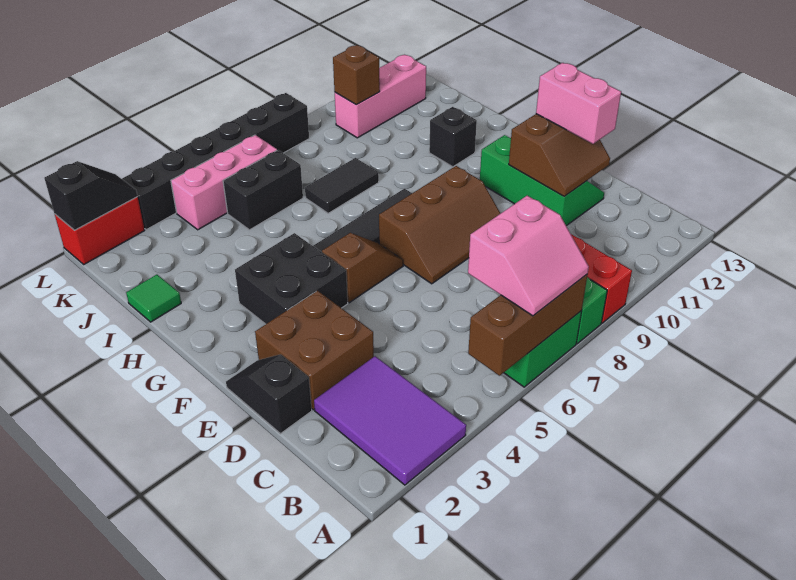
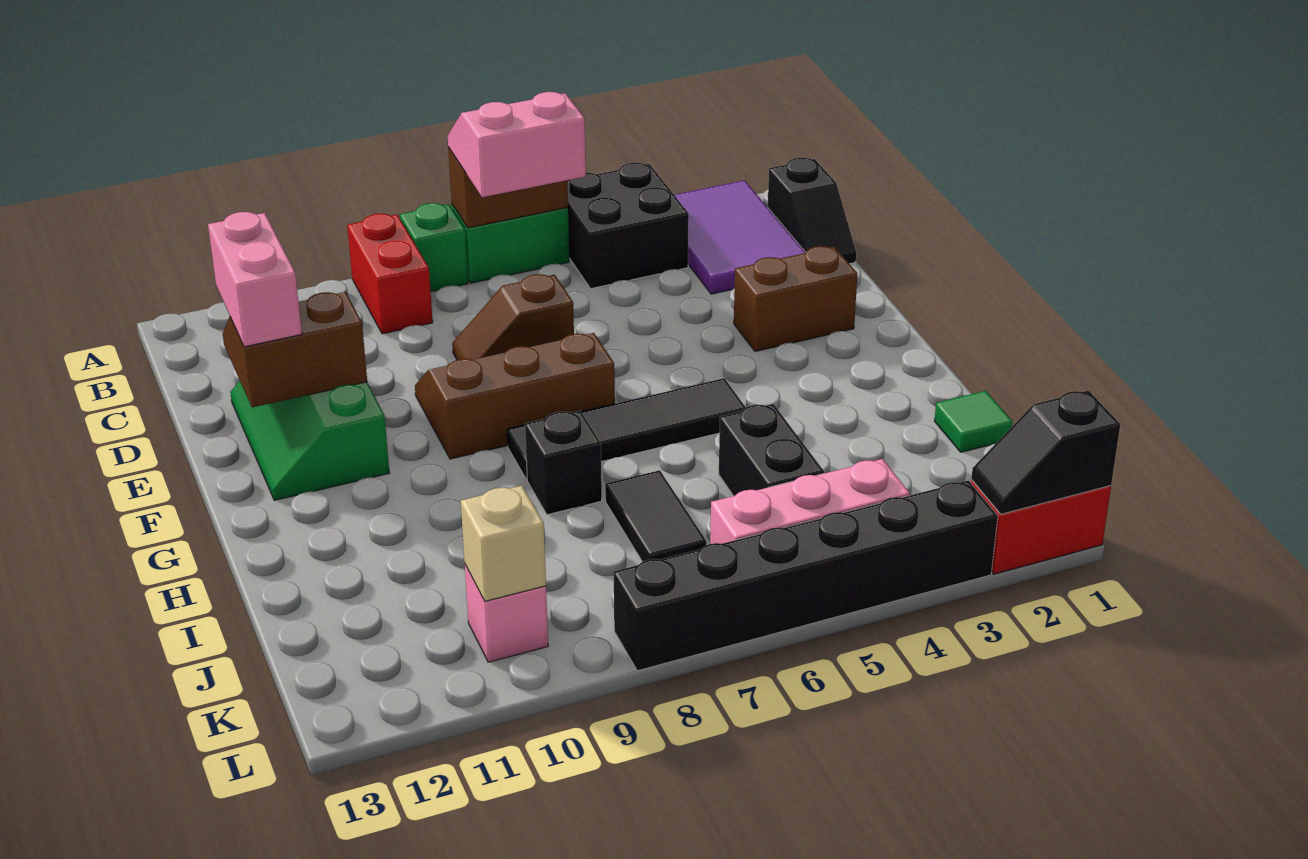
brown brick A5:A7 level 2 -> brown brick A6:A7 level 2
black slope D1:E1 level 1 top D -> black slope B1:C1 level 1 top B
brown brick D2:E3 level 1 -> brown brick E2:E3 level 1
black brick F3:G4 level 1 -> black brick A4:B5 level 1
brown slope F5:F6 level 1 top 5 -> brown slope D7:D8 level 1 top 7
black brick H11 level 1 -> black brick H8 level 1
black tile I7:I8 level 1 -> black tile I7:J7 level 1
black brick J5:J6 level 1 -> black brick I5:J5 level 1
pink brick K10:K12 level 1 -> pink brick K10 level 1
brown brick K10 level 2 -> tan brick K10 level 2

